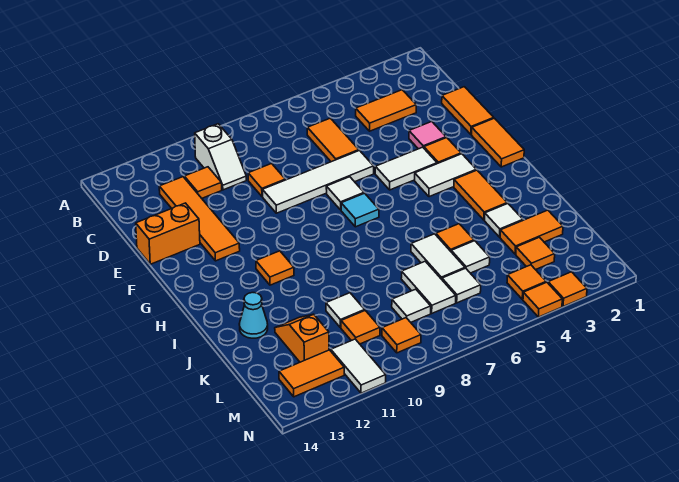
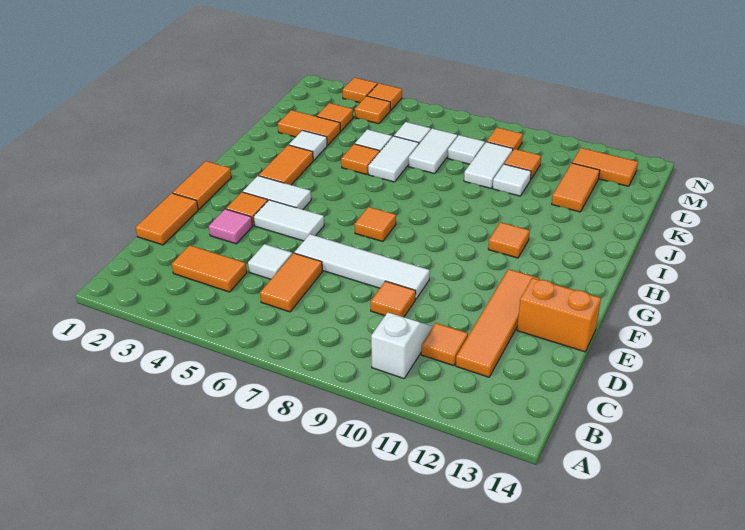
white tile F7 level 1 -> white tile D5 level 1
cyan tile G7 level 1 -> orange tile G7 level 1
cyan cone J13 level 1 -> none
orange slope K12:L12 level 1 top L -> orange tile K12:L12 level 1
white tile M11:N11 level 1 -> white tile K9:L9 level 1

